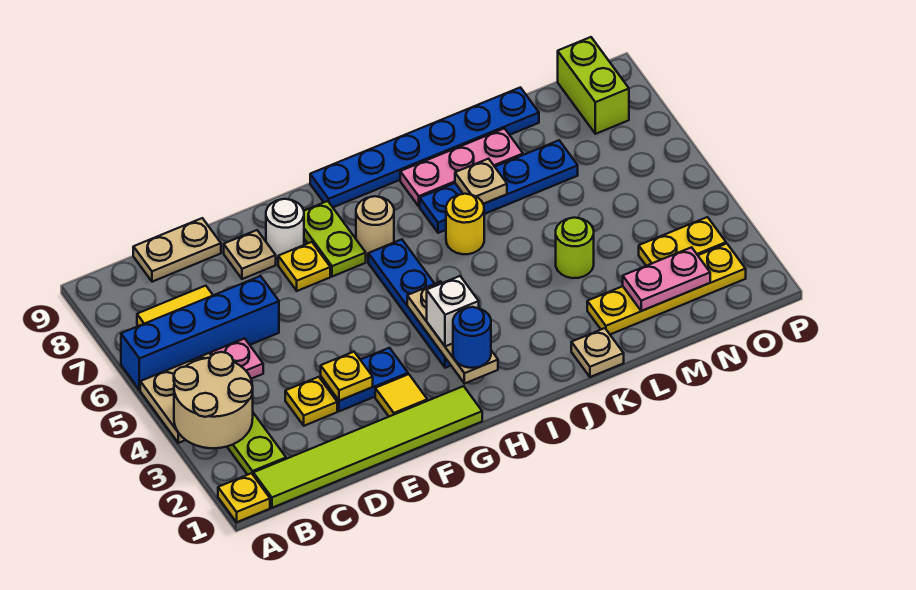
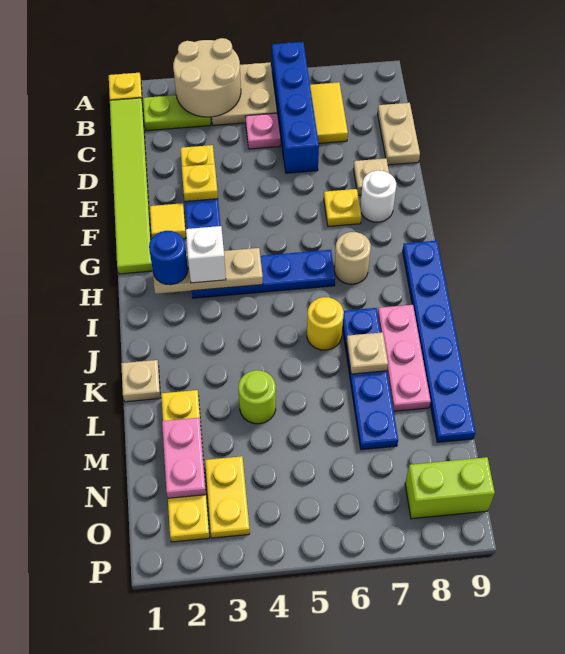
lime plate G7:G8 level 1 -> none

